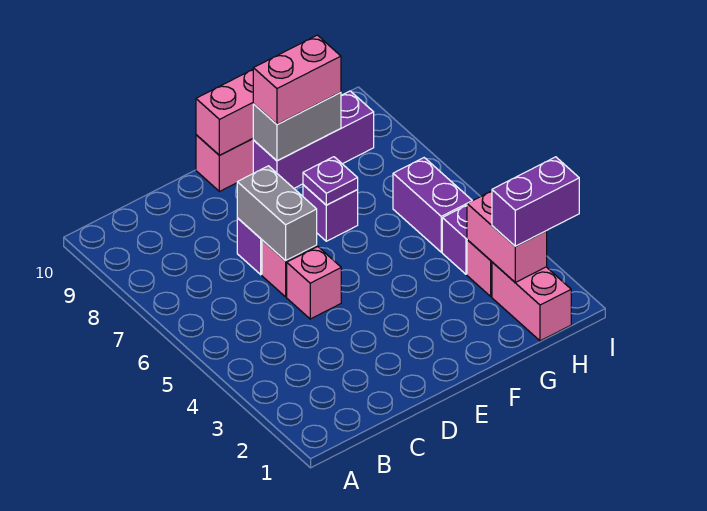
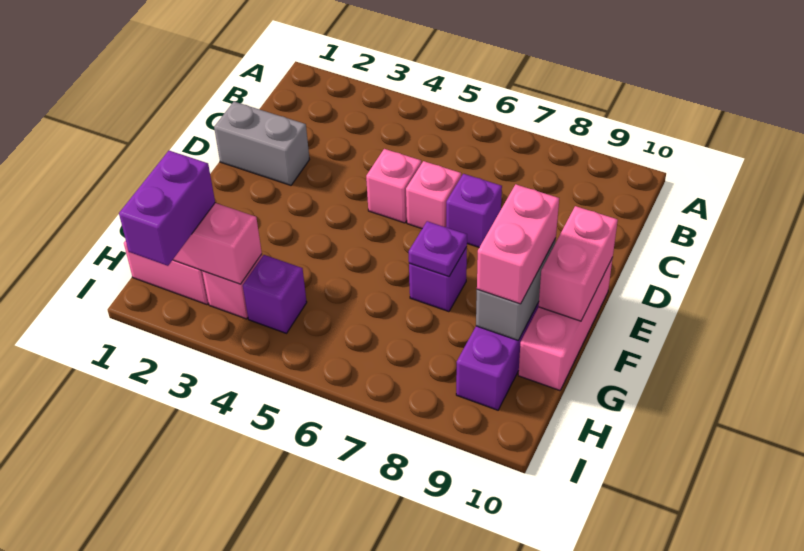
grey brick D6:D7 level 2 -> grey brick D1:D2 level 1
purple brick H5:H6 level 1 -> none

